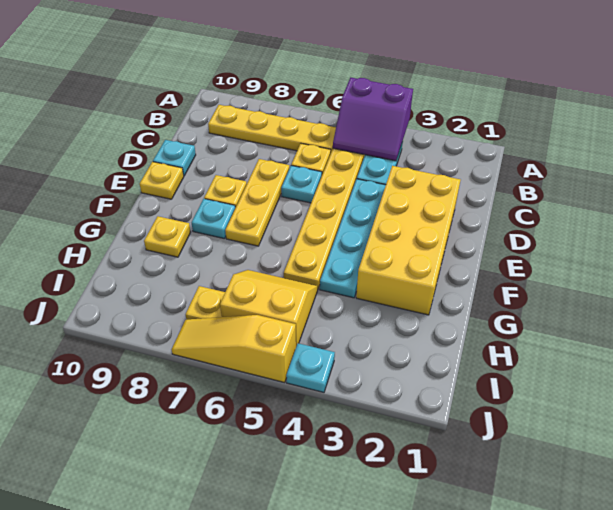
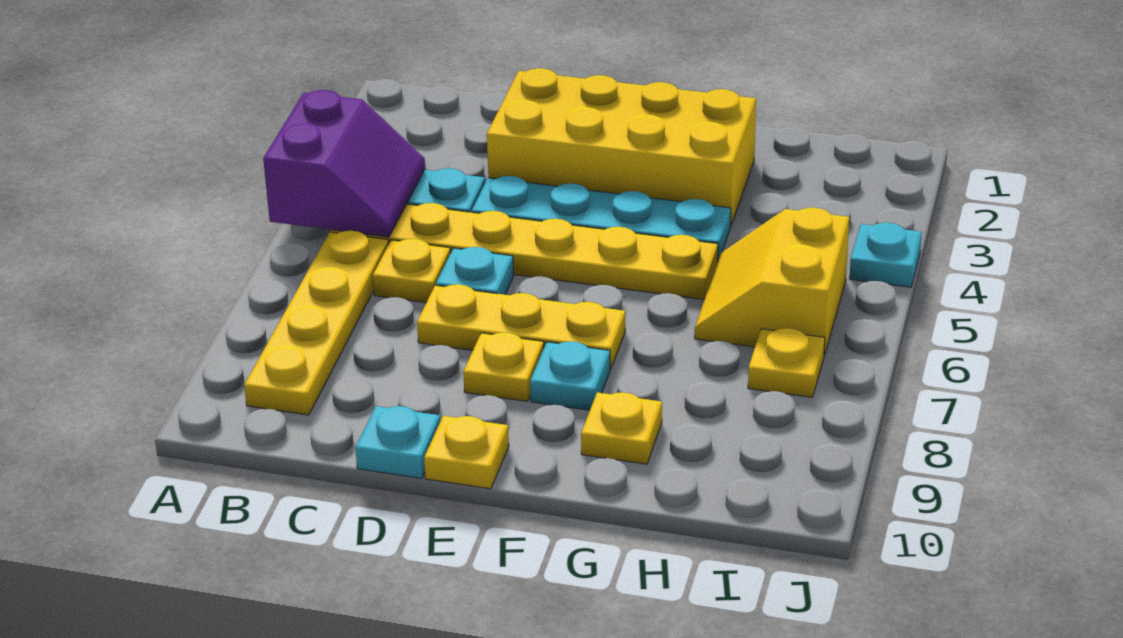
yellow slope J5:J7 level 1 top 5 -> none

